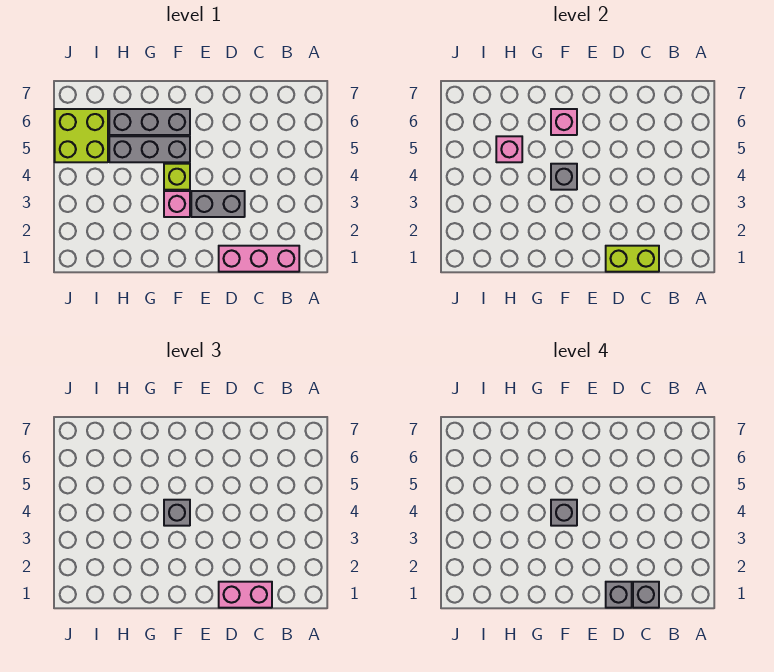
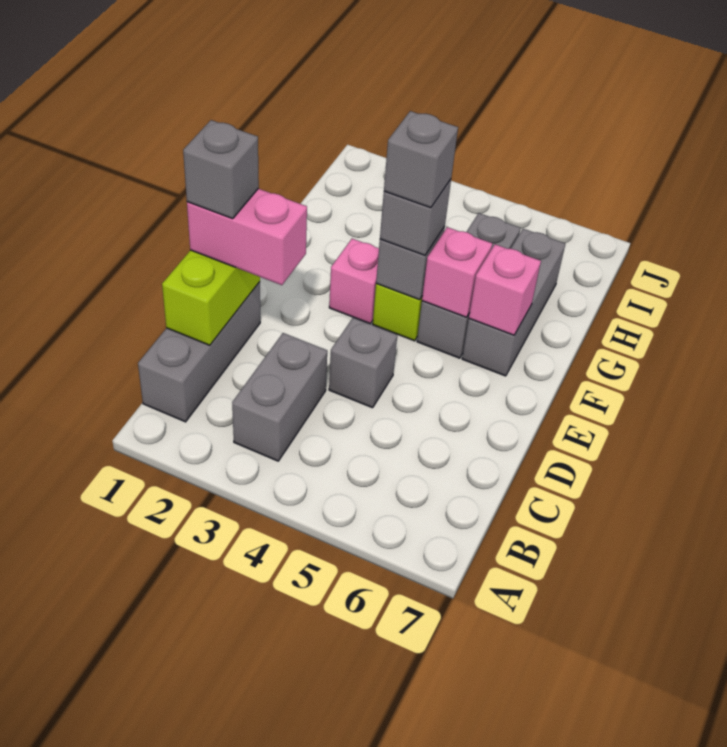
pink brick B1:D1 level 1 -> grey brick B1:D1 level 1
pink brick C1:D1 level 3 -> pink brick D1:D2 level 3
grey brick C1 level 4 -> grey brick D4 level 1
grey brick D3:E3 level 1 -> grey brick B3:C3 level 1
pink brick H5 level 2 -> pink brick F5 level 2
lime brick I5:J6 level 1 -> none

